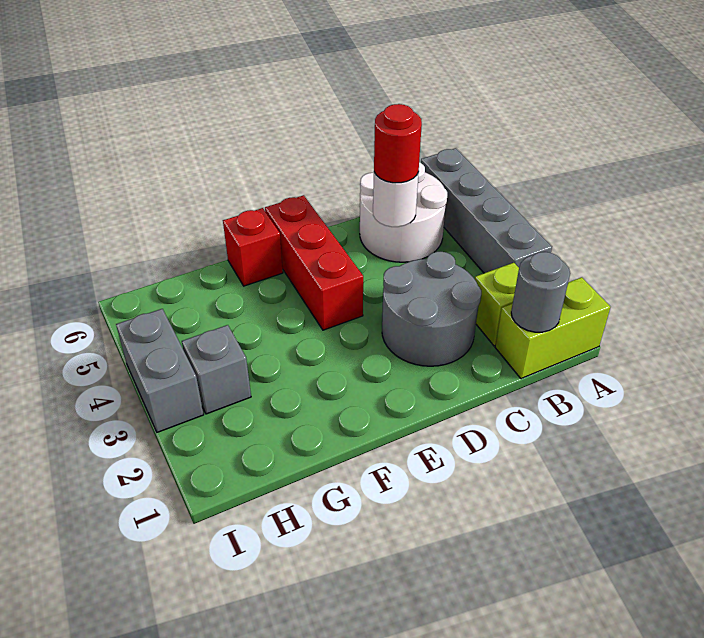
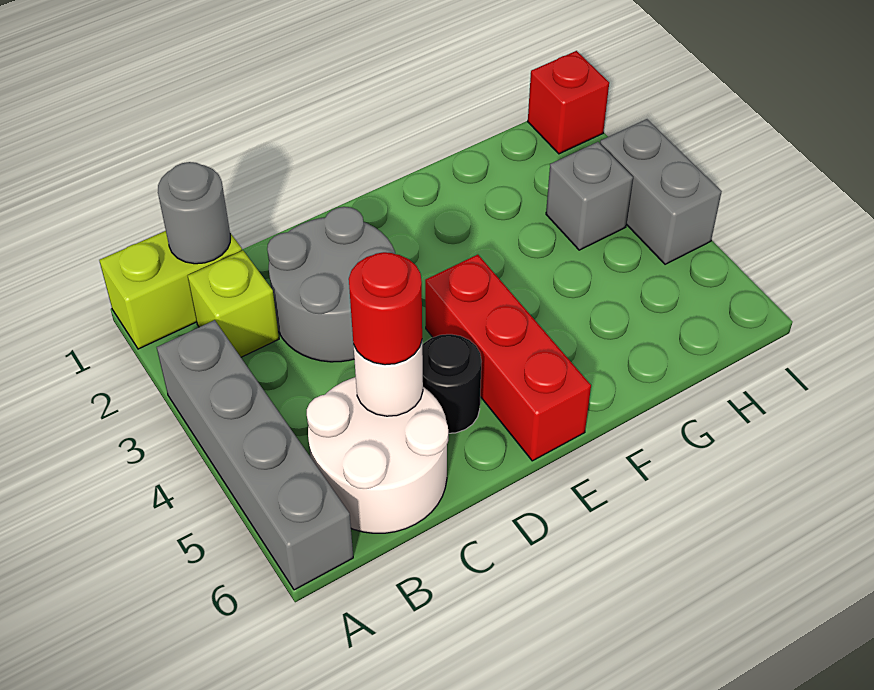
none -> black round brick D5 level 1
red brick F6 level 1 -> red brick I1 level 1

